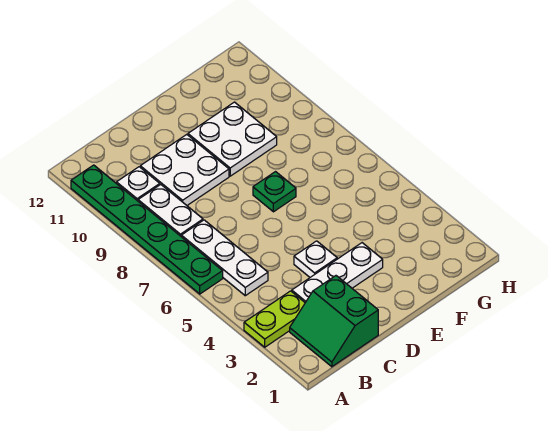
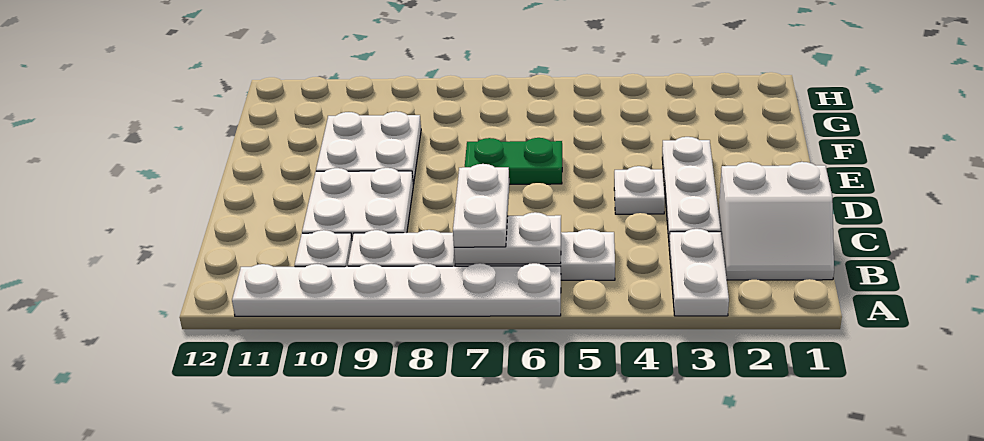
lime plate A3:B3 level 1 -> white plate A3:B3 level 1
green plate A6:A11 level 1 -> white plate A6:A11 level 1
green slope B1:C2 level 1 top C -> white slope B1:C2 level 1 top C
none -> white plate B6:B7 level 2
none -> white plate B7:C7 level 3
green plate E7 level 1 -> green plate E6:E7 level 1

